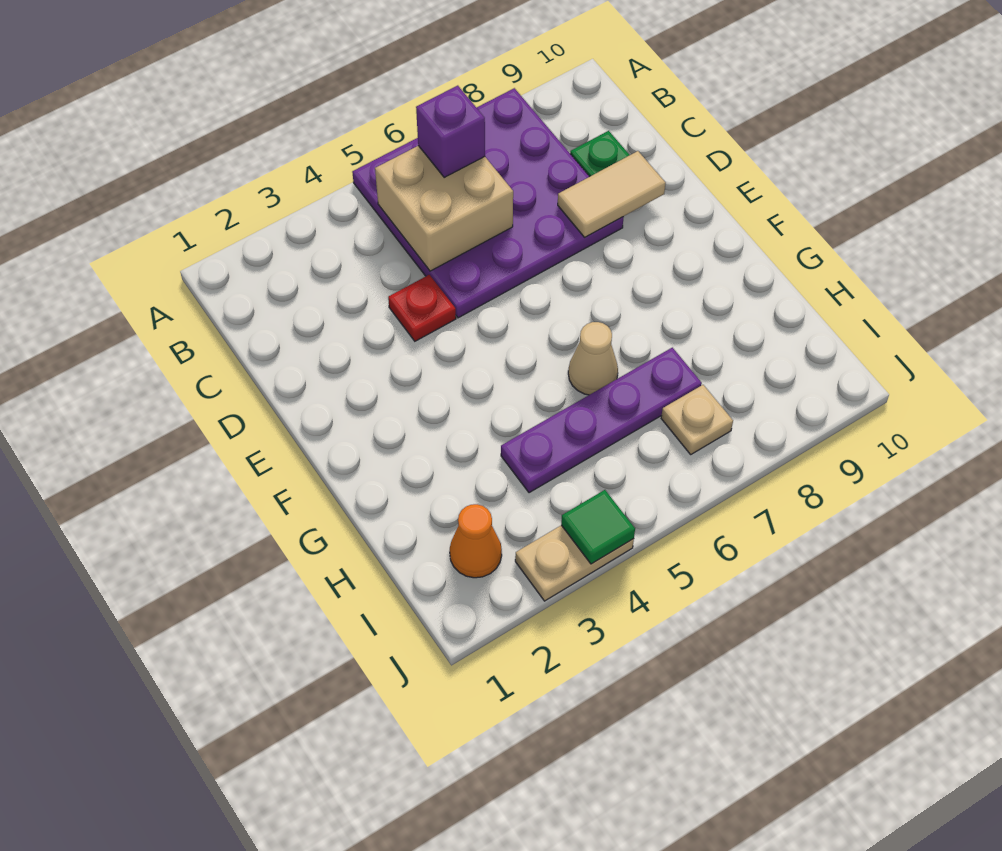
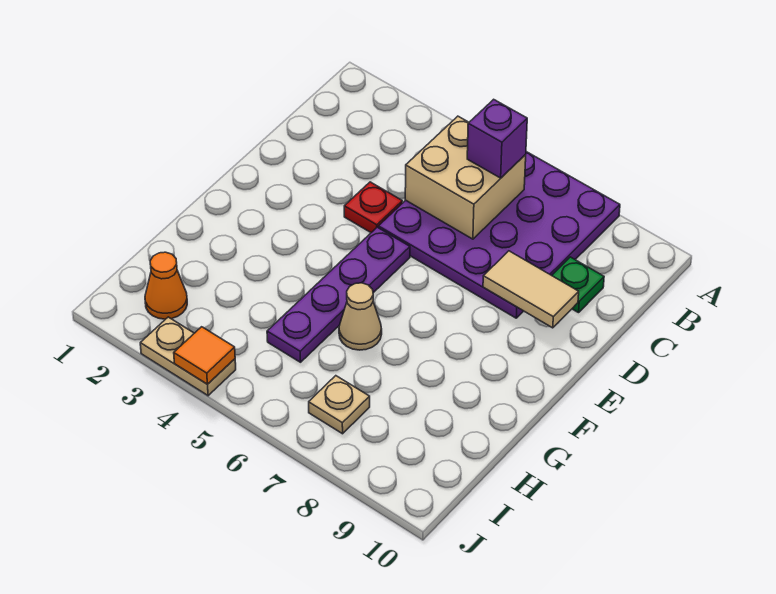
purple plate H4:H7 level 1 -> purple plate E5:H5 level 1
green tile J4 level 2 -> orange tile J4 level 2

